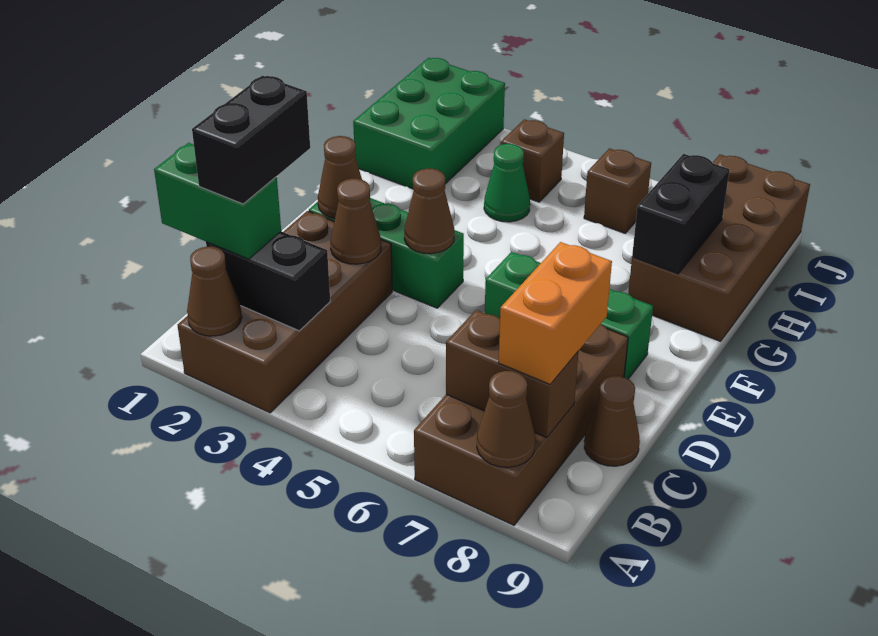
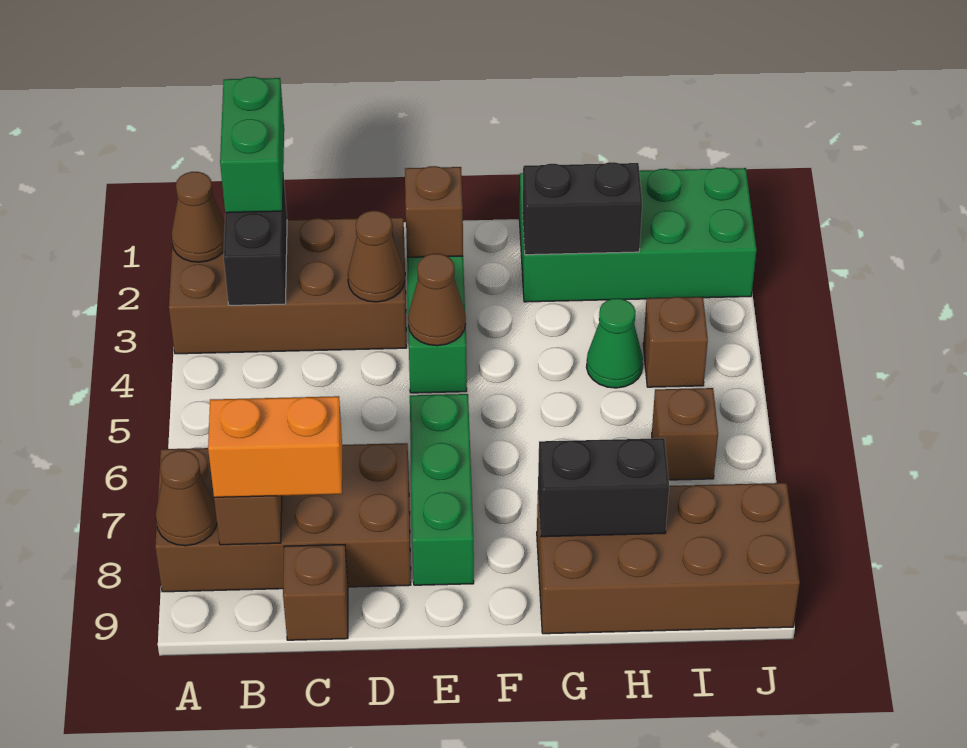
black brick B2:C2 level 4 -> black brick G2:H2 level 2
brown cone C9 level 1 -> brown brick C9 level 1
brown cone E2 level 2 -> brown brick E2 level 2
green brick H1:J2 level 1 -> green brick G1:J2 level 1

